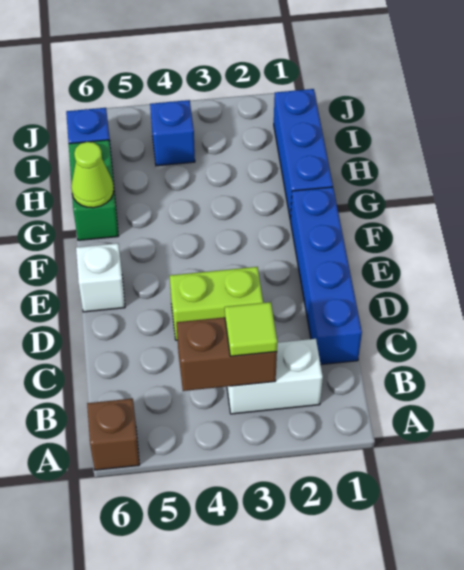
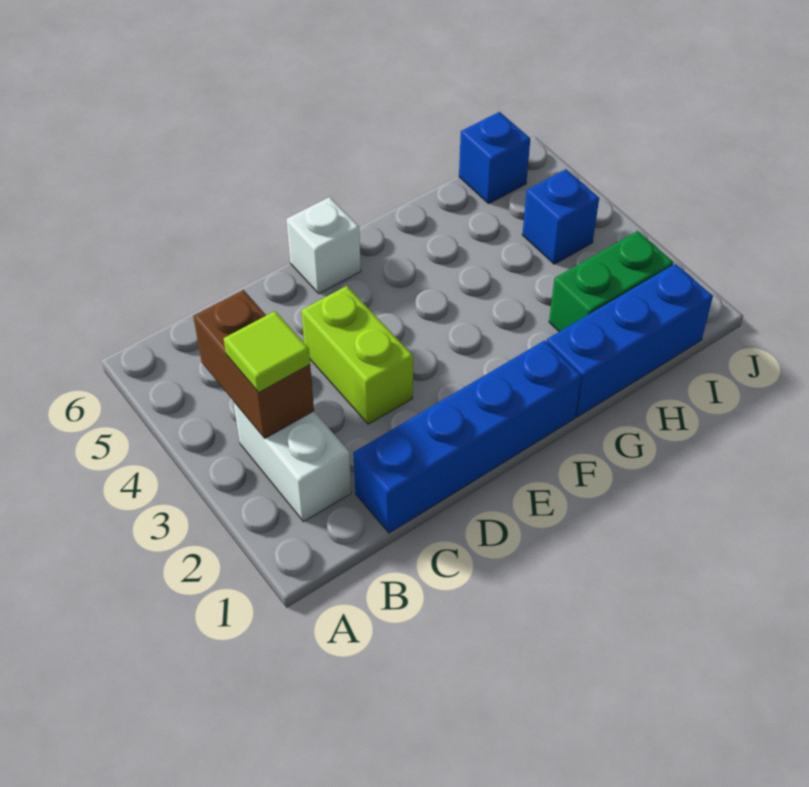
brown brick A6 level 1 -> none
green brick G6:H6 level 1 -> green brick H2:I2 level 1
lime cone G6 level 2 -> none

